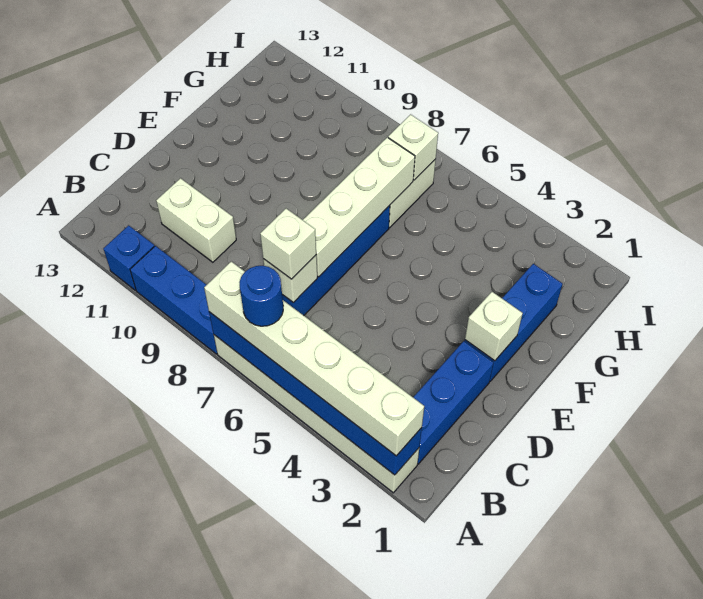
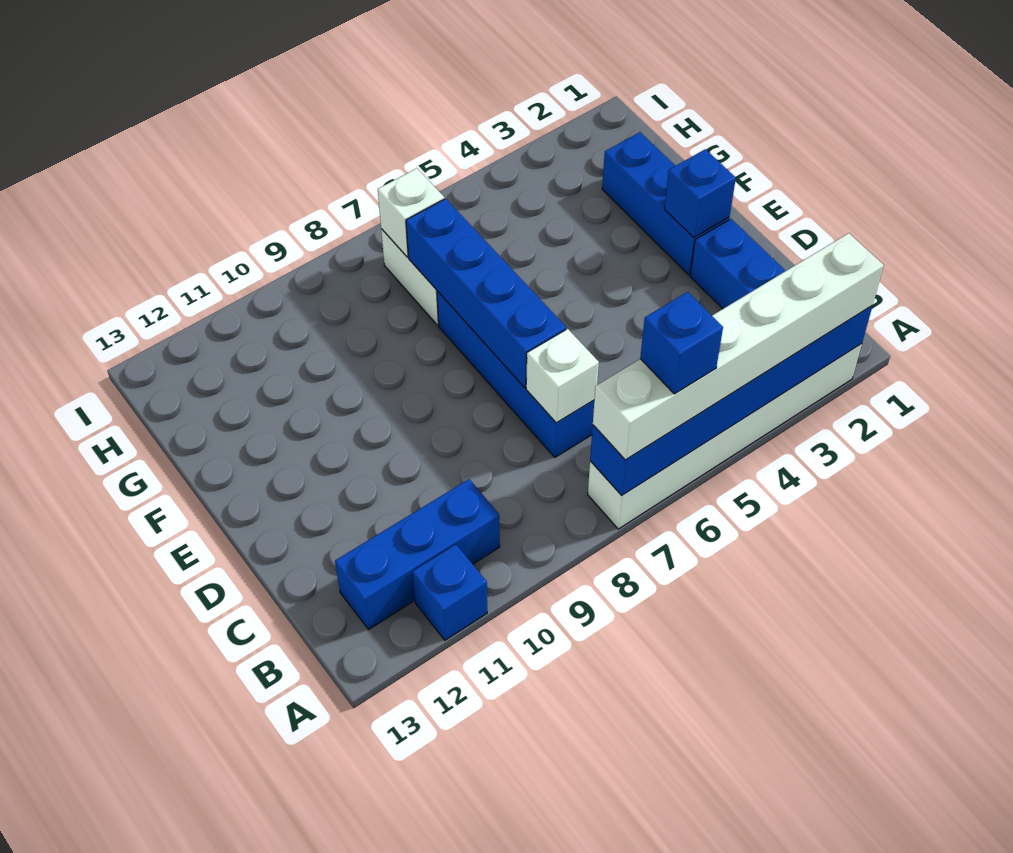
blue round brick A6 level 4 -> blue brick A6 level 4
blue brick A8:A10 level 1 -> blue brick B10:B12 level 1
white brick C7 level 3 -> none
white brick C10:C11 level 1 -> none
white brick D7:G7 level 2 -> blue brick D7:G7 level 2
white brick E2 level 2 -> blue brick E2 level 2

